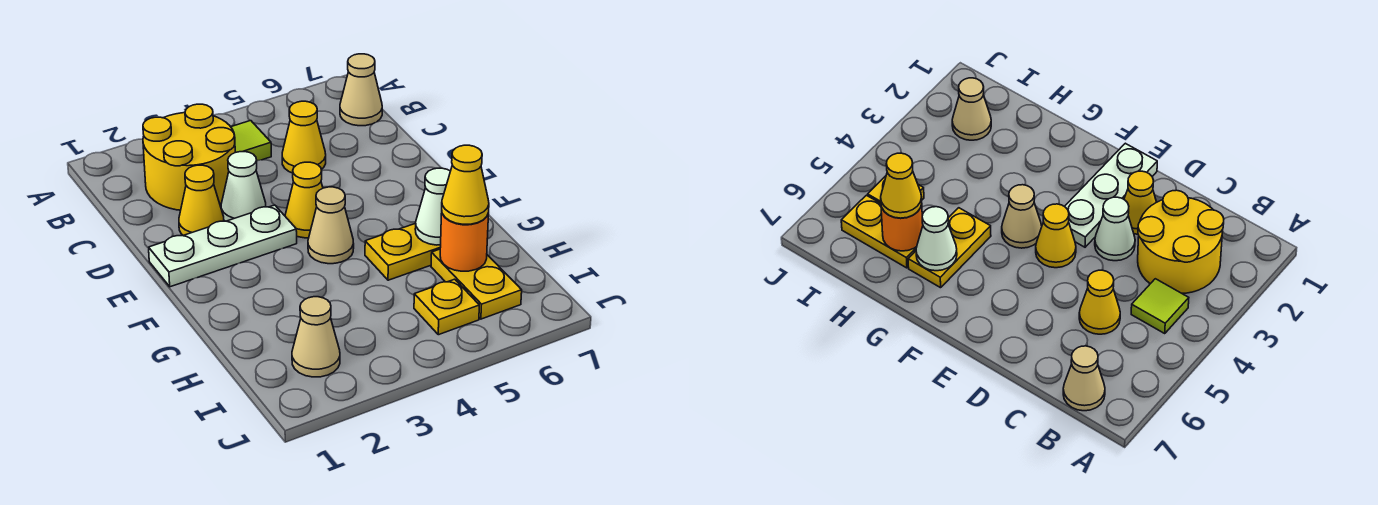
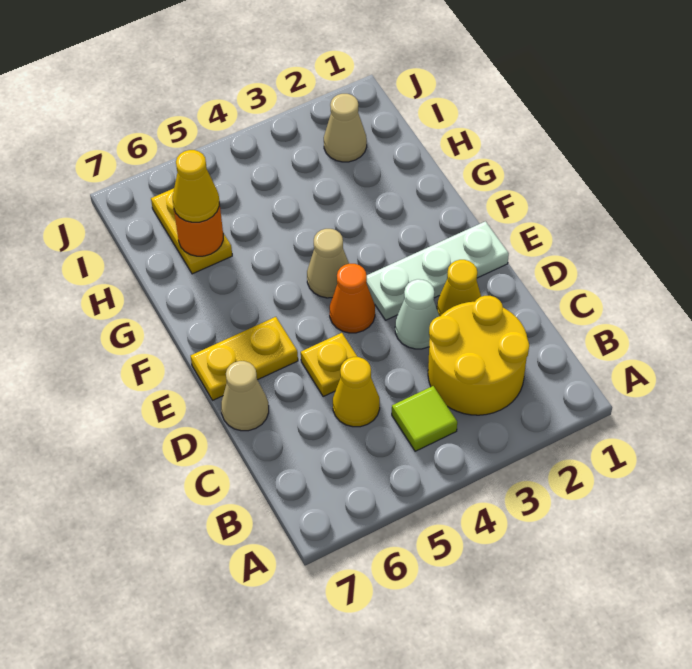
tan cone B7 level 1 -> tan cone D7 level 1
yellow cone E4 level 1 -> orange cone E4 level 1
yellow plate G5:G6 level 1 -> yellow plate E6:E7 level 1
white cone G6 level 2 -> none
yellow plate I5 level 1 -> yellow plate D5 level 1

